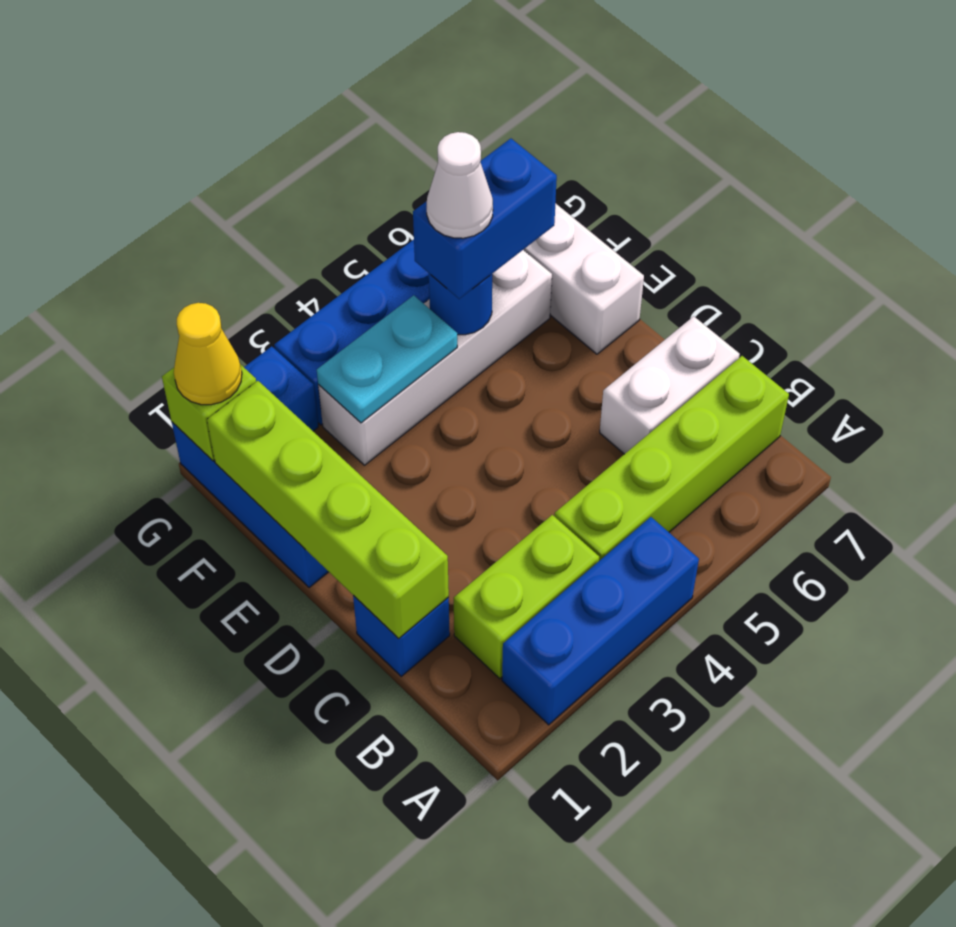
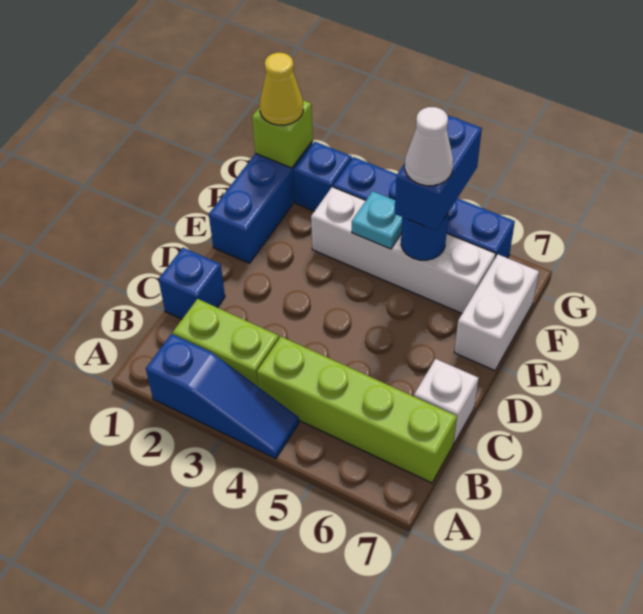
blue brick A2:A4 level 1 -> blue slope A2:A4 level 1 top 2
lime brick C1:F1 level 2 -> none
white brick C6:C7 level 1 -> white brick C7 level 1
cyan plate F3:F4 level 2 -> cyan plate F4 level 2
blue brick F5:F6 level 3 -> blue brick F5:G5 level 3

